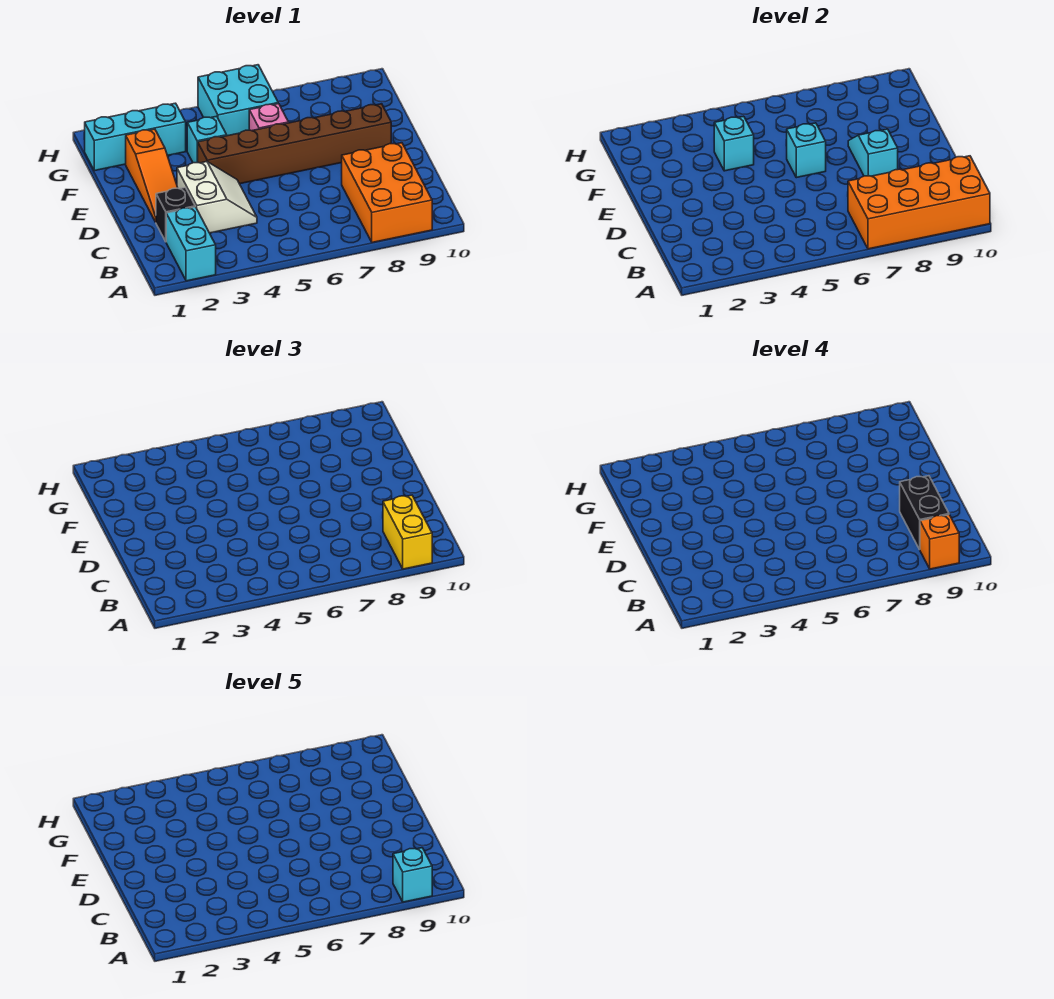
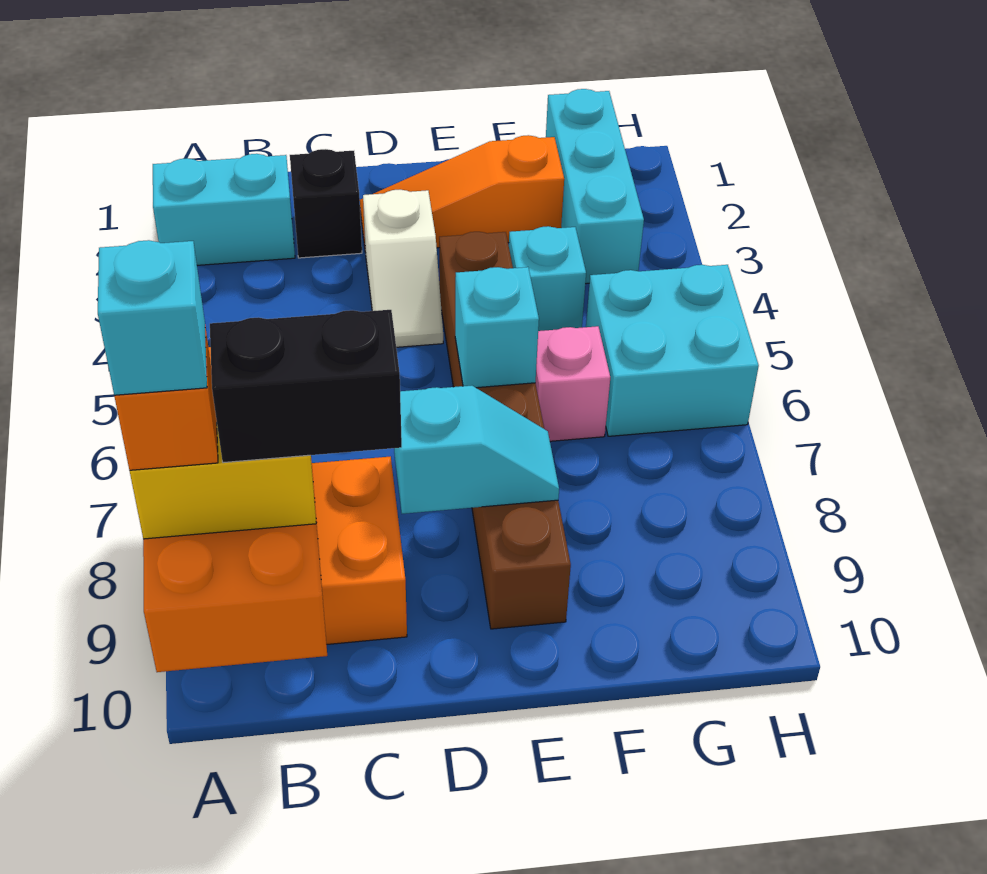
white slope C3:D4 level 1 top 3 -> white slope D3:D4 level 1 top 3
cyan brick F4 level 2 -> none

